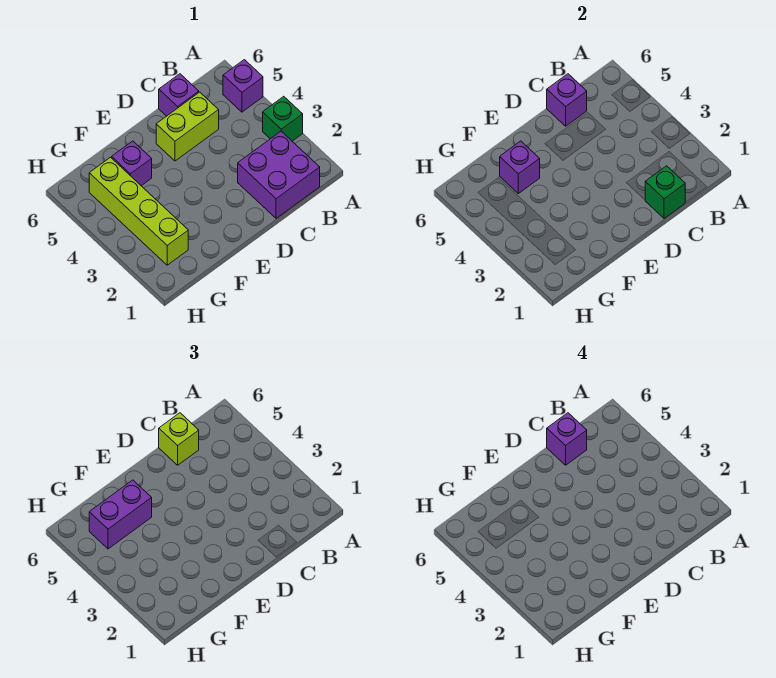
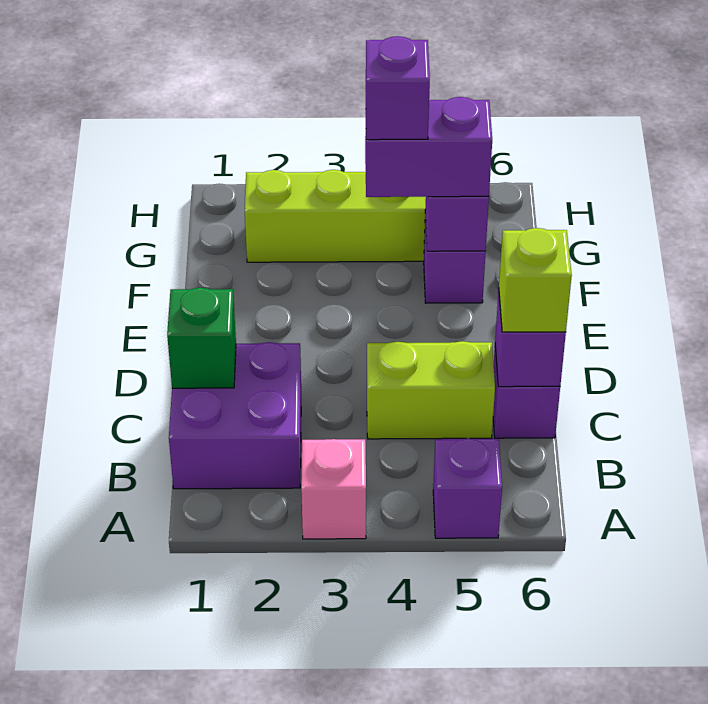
green brick A3 level 1 -> pink brick A3 level 1
lime brick C5:D5 level 1 -> lime brick C4:C5 level 1
purple brick C6 level 4 -> purple brick F4 level 4
purple brick F5:G5 level 3 -> purple brick F4:F5 level 3

